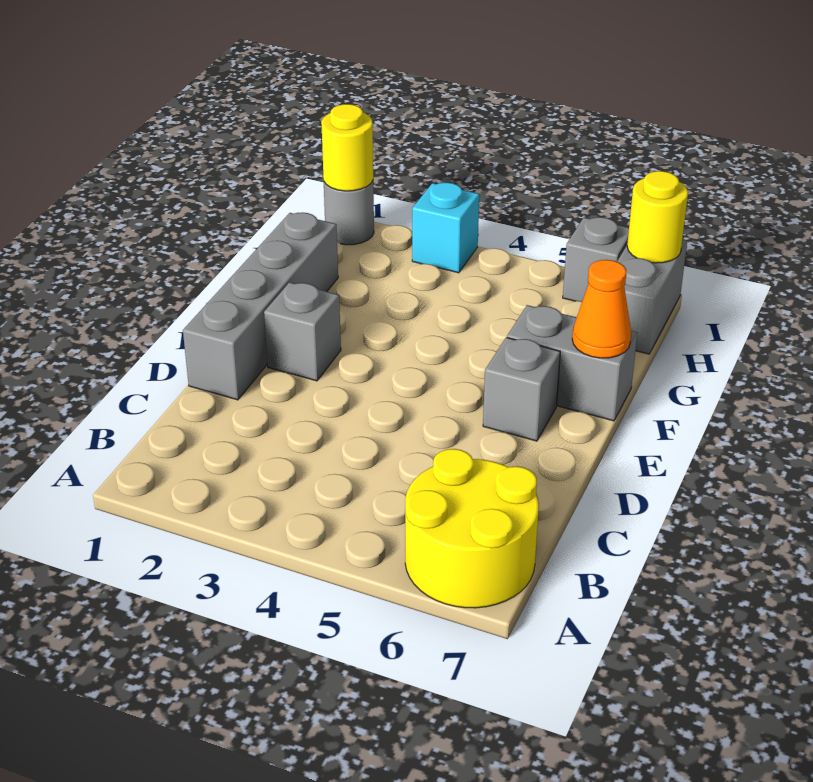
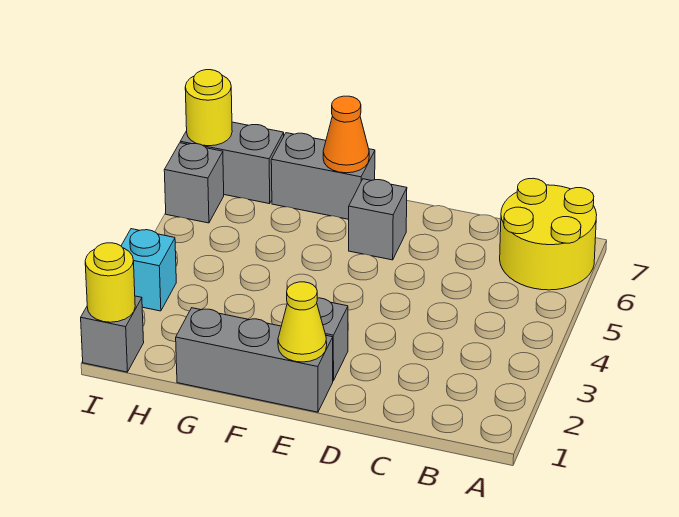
grey brick D1:G1 level 1 -> grey brick E1:G1 level 1
none -> yellow cone E1 level 2
grey brick F6:F7 level 1 -> grey brick F7:G7 level 1
grey round brick I1 level 1 -> grey brick I1 level 1

